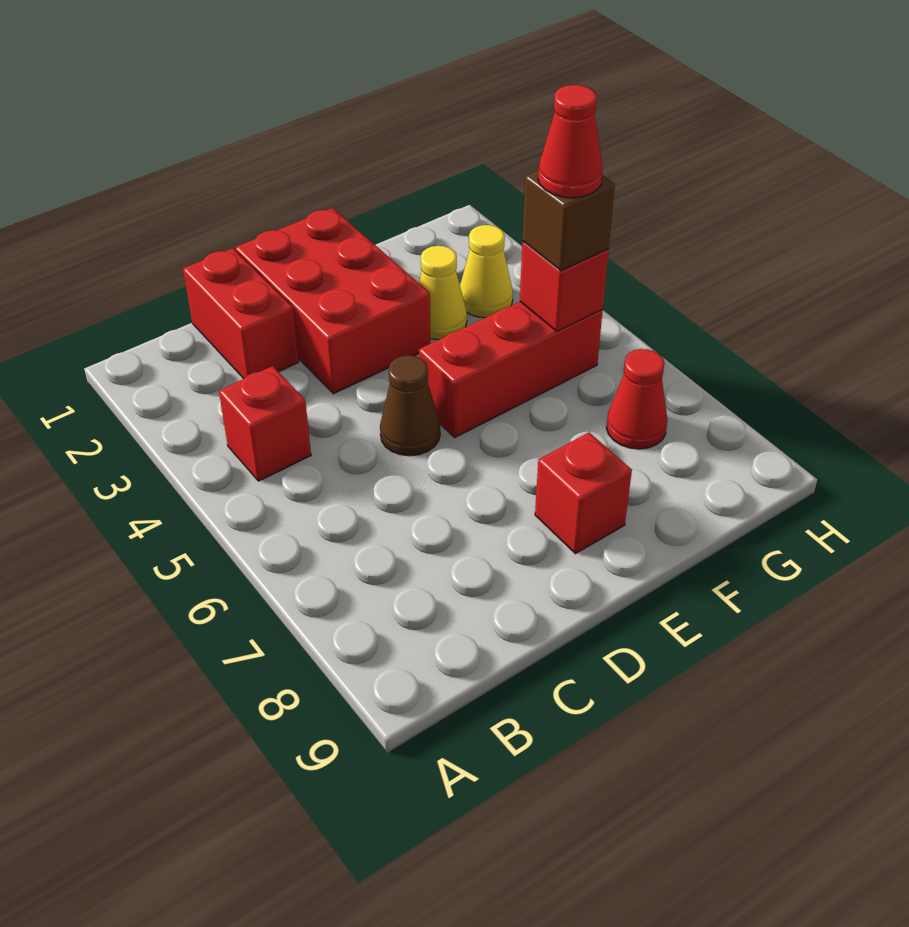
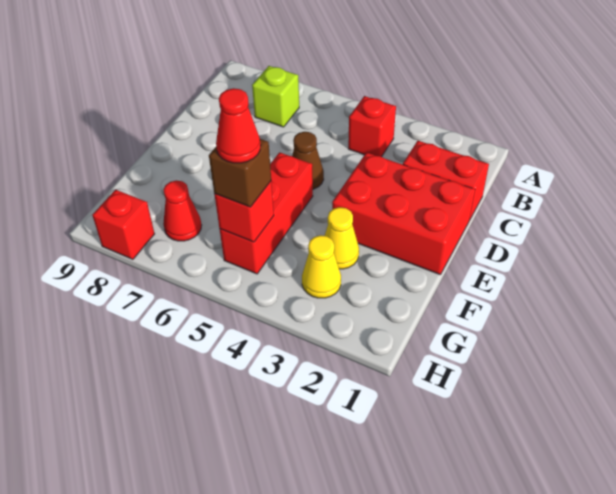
none -> lime brick B7 level 1
red brick E8 level 1 -> red brick H8 level 1

